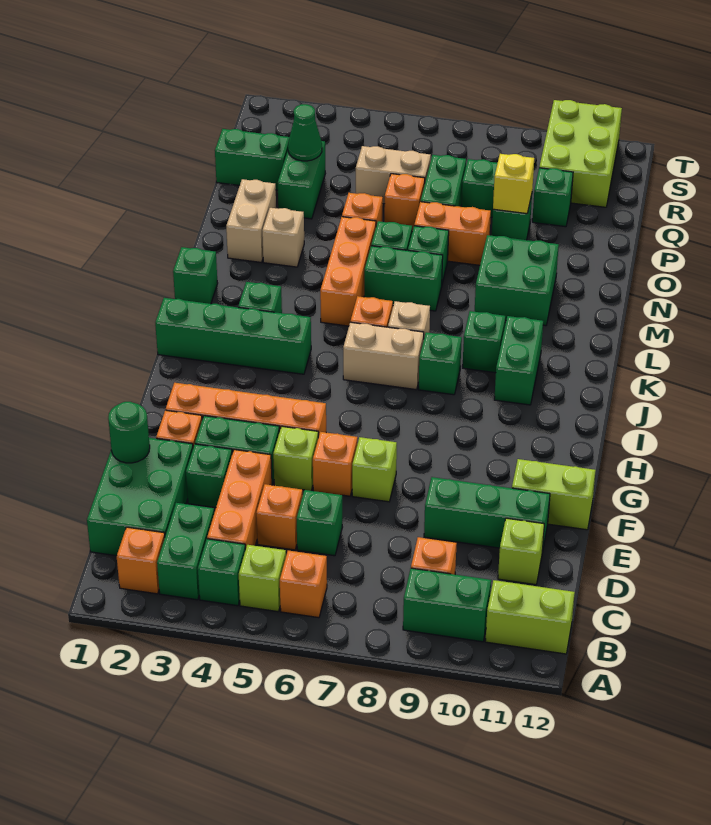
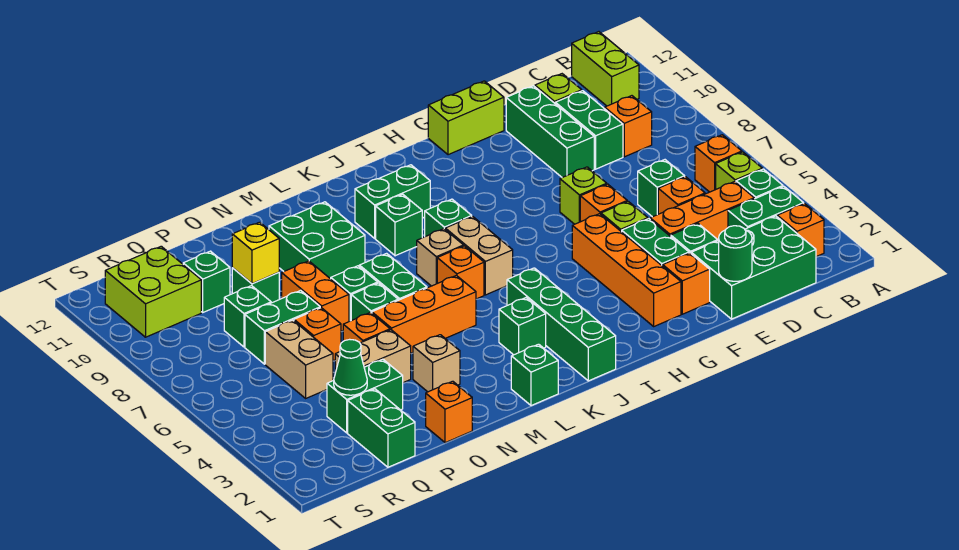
green brick B9:B10 level 1 -> green brick D9:D10 level 1
lime brick F11:F12 level 1 -> lime brick F12:G12 level 1
tan brick N2:O2 level 1 -> tan brick O4:P4 level 1
none -> orange brick O1 level 1
lime brick R10:T11 level 1 -> lime brick R10:S11 level 1

